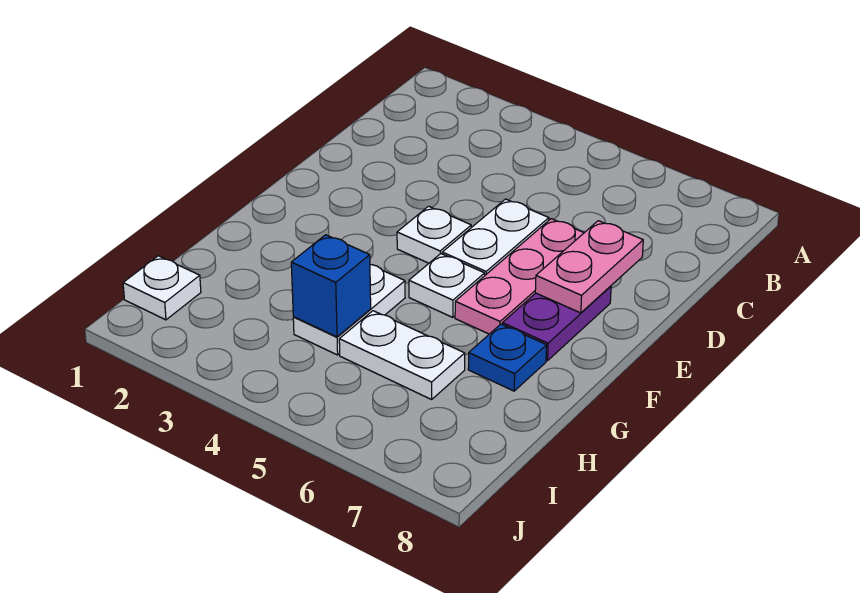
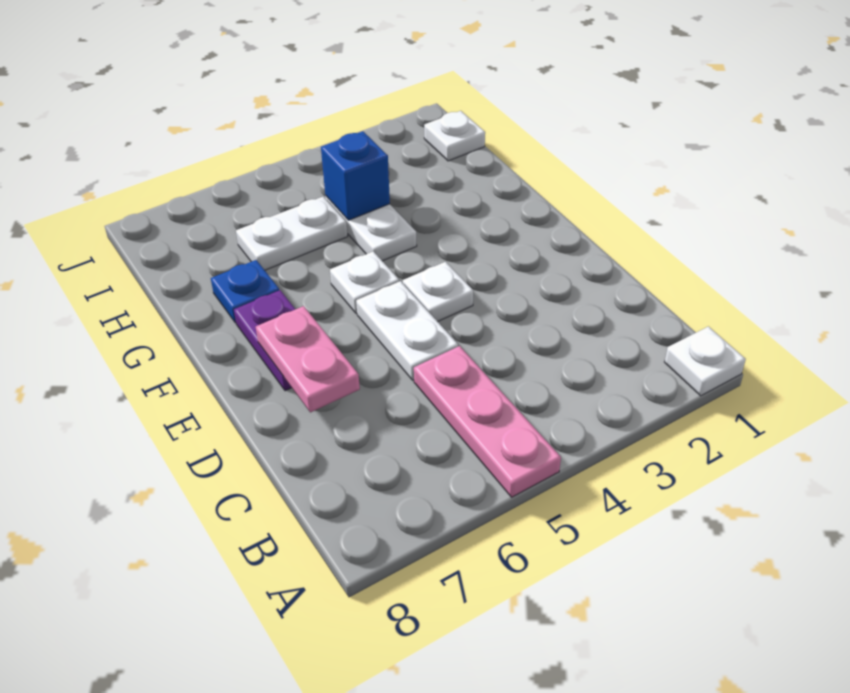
none -> white plate A1 level 1
pink plate D6:F6 level 1 -> pink plate A5:C5 level 1

